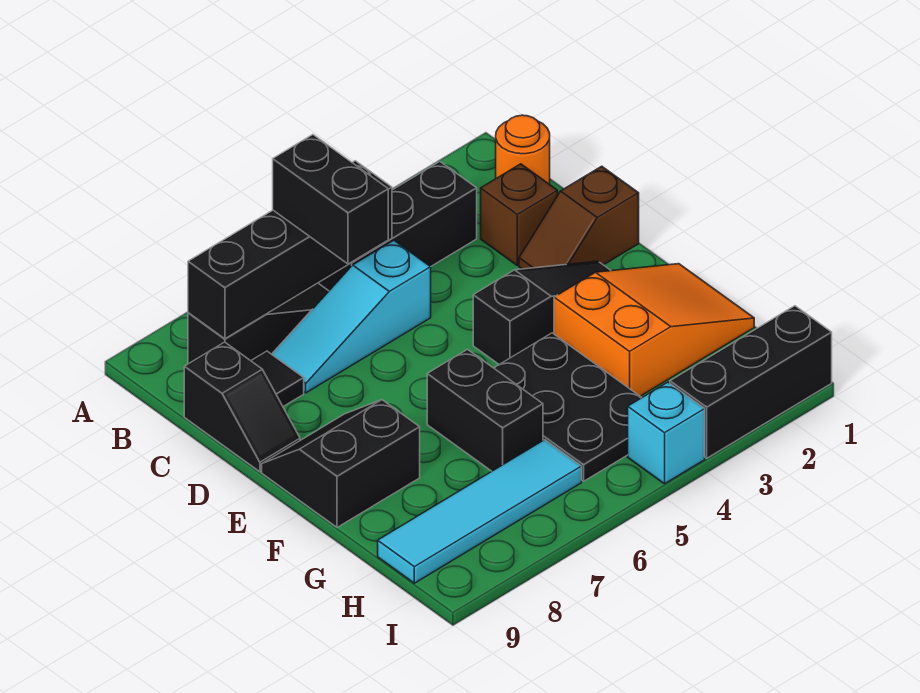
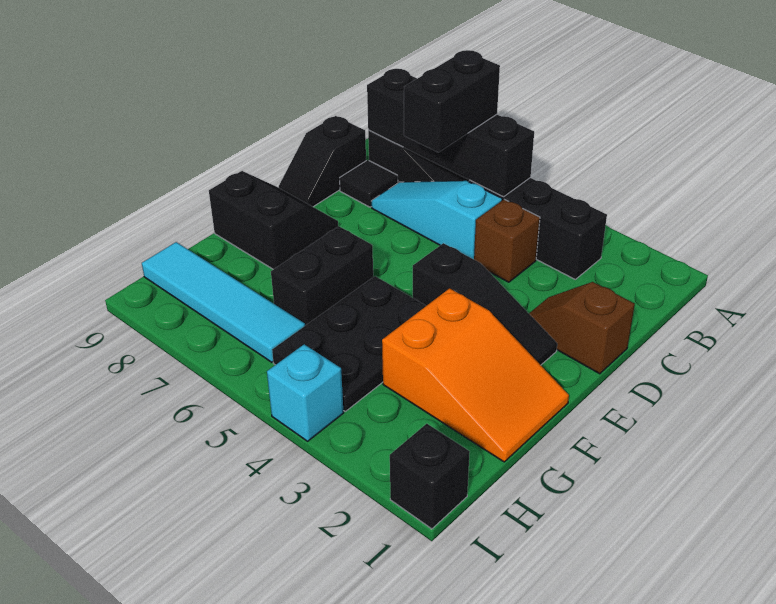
orange round brick B1 level 1 -> none
brown brick C2 level 1 -> brown brick C4 level 1
black brick I1:I3 level 1 -> black brick I1 level 1

